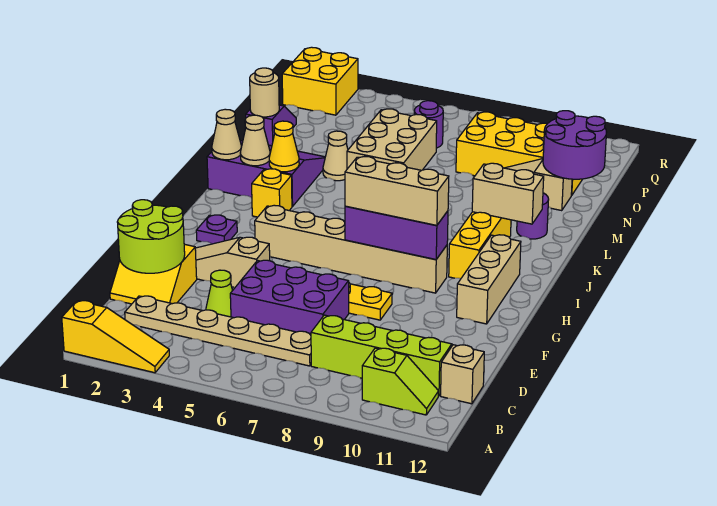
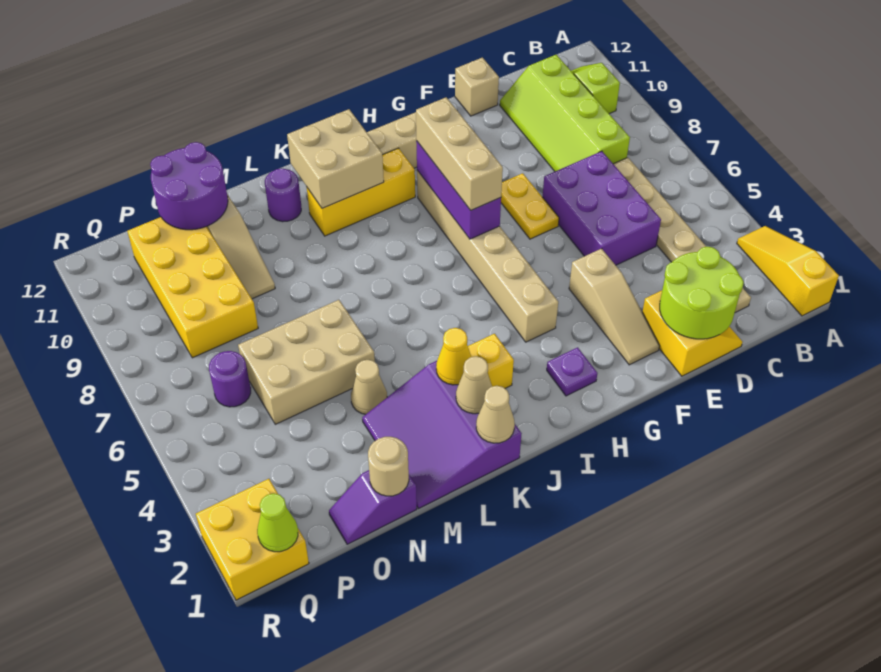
tan brick C12 level 1 -> tan brick E12 level 1
lime cone D4 level 1 -> lime cone Q1 level 2
tan brick K10:K11 level 2 -> tan brick J10:K11 level 2

